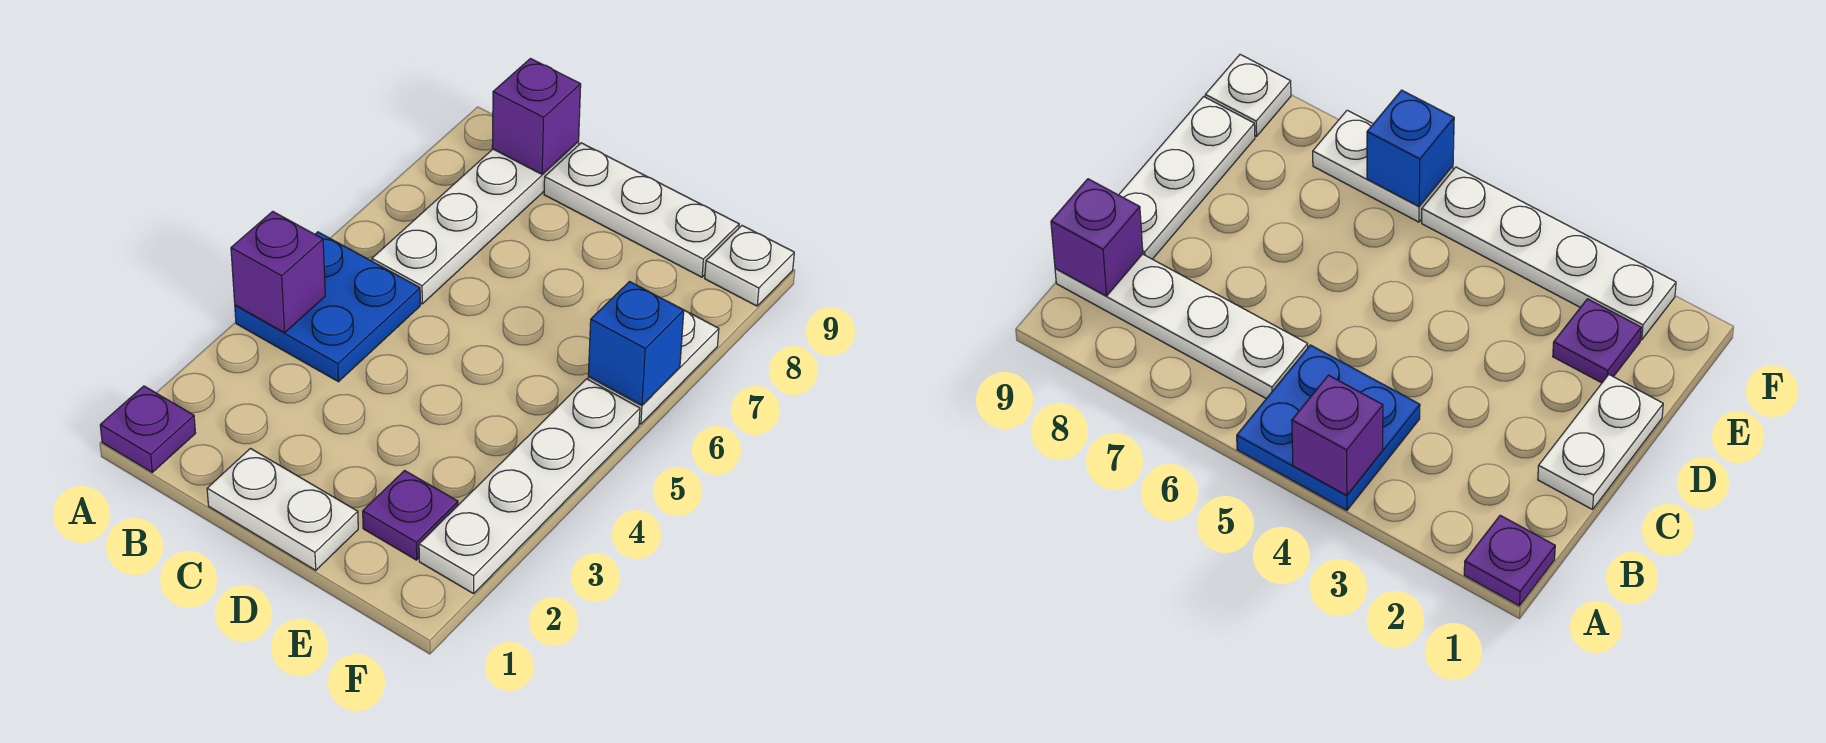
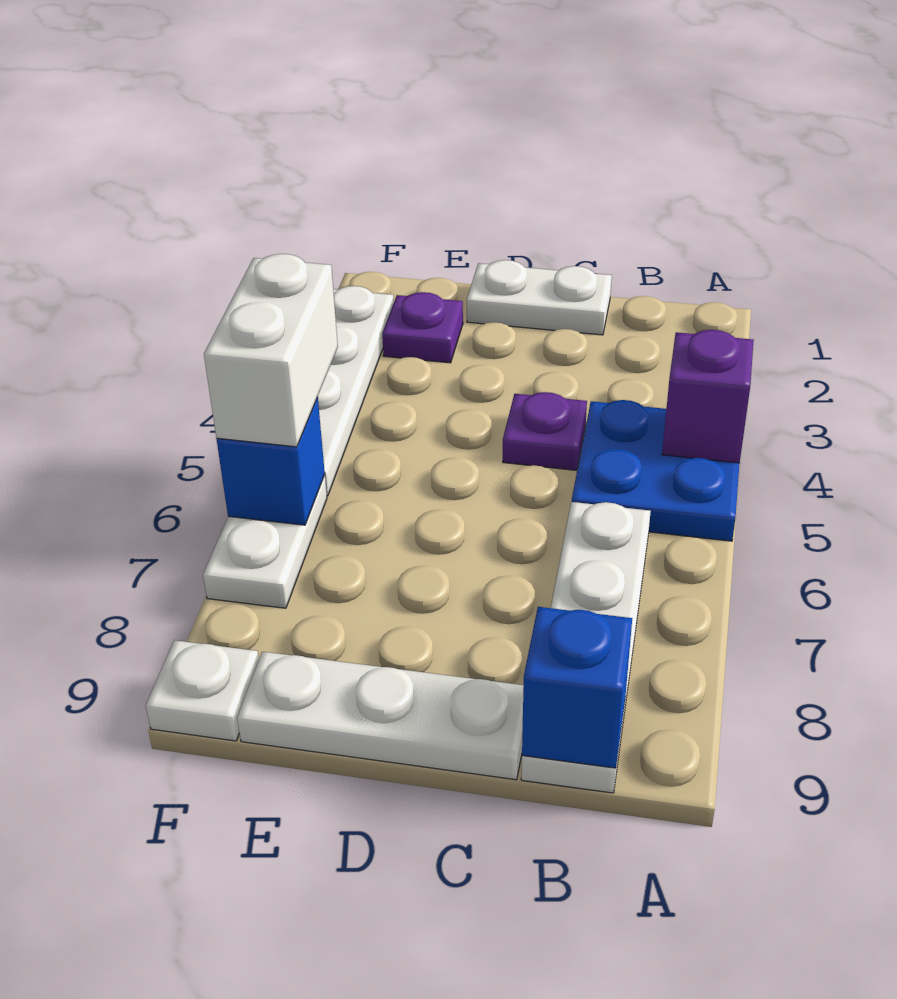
purple plate A1 level 1 -> purple plate C4 level 1
purple brick B9 level 2 -> blue brick B9 level 2
none -> white brick F5:F6 level 3

